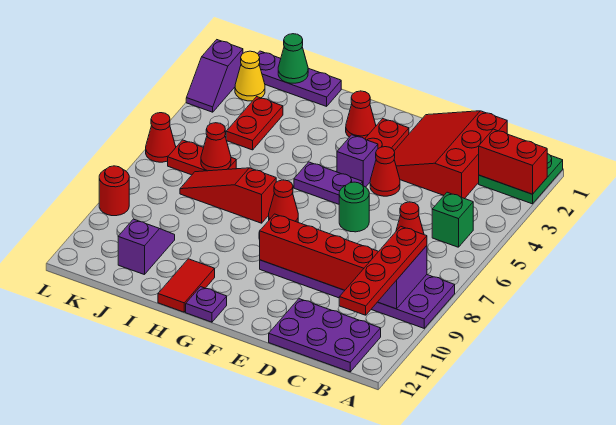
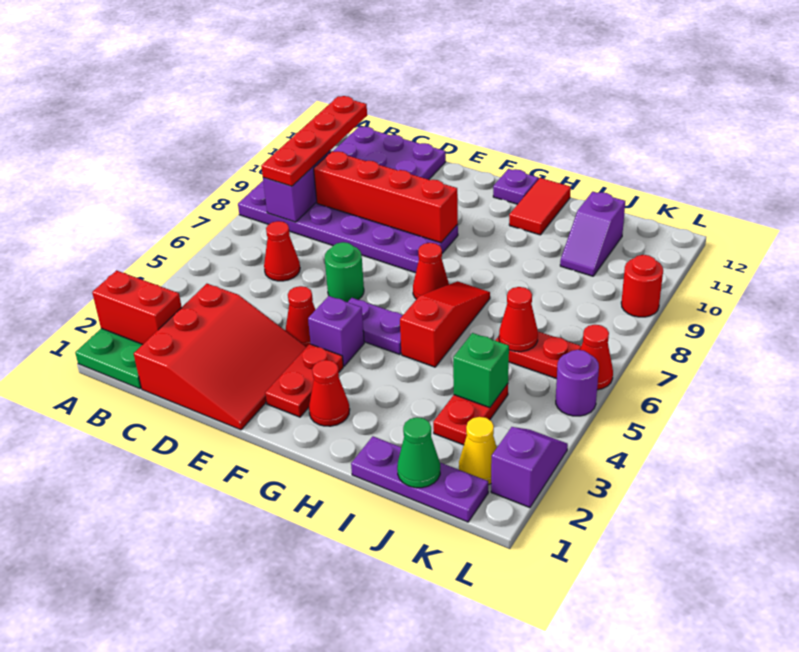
green brick B5 level 1 -> green brick J4 level 2
red slope H7:J7 level 1 top H -> red slope H5:H7 level 1 top 5
none -> purple round brick L5 level 1

